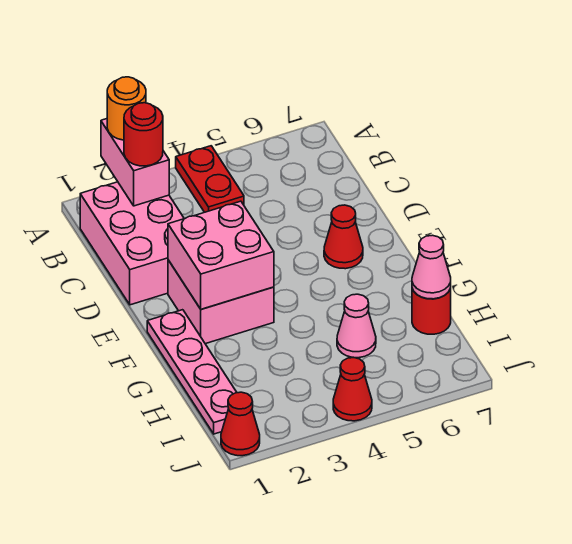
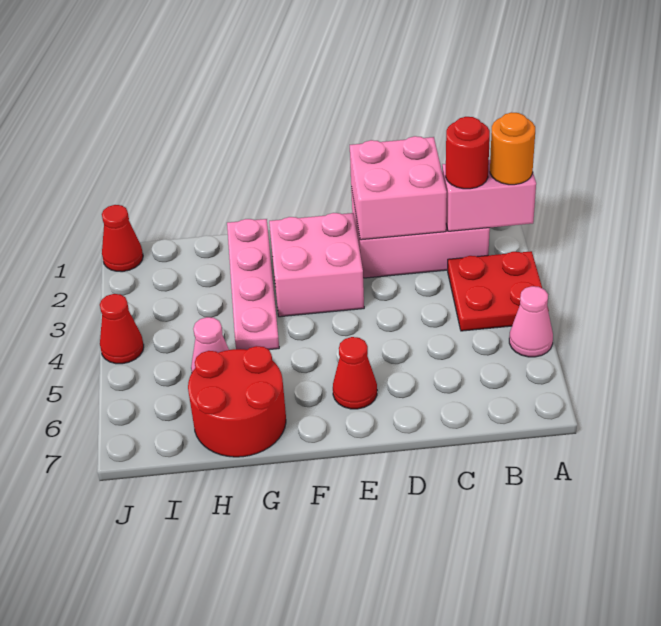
red plate A4:B4 level 1 -> red plate A3:B4 level 1
pink brick E2:F3 level 2 -> pink brick C1:D2 level 2
pink plate F1:I1 level 1 -> pink plate G1:G4 level 1
red round brick H7 level 1 -> red round brick G6:H7 level 1
pink cone H7 level 2 -> pink cone A5 level 1

